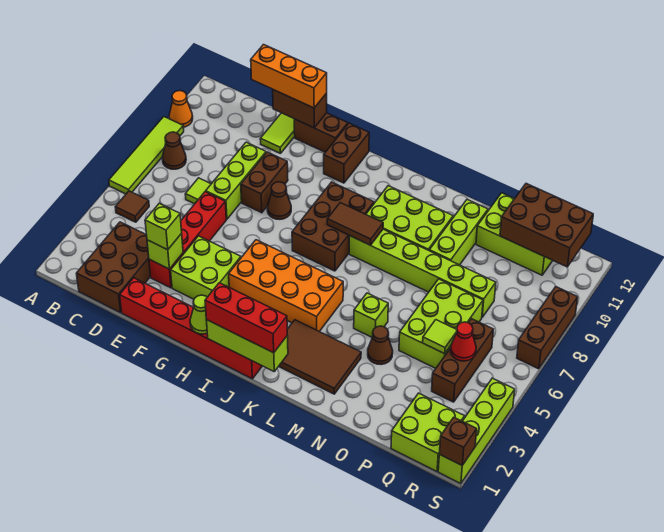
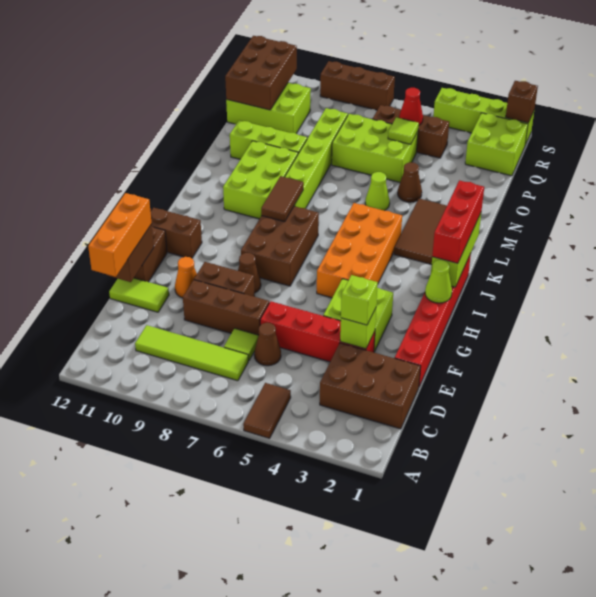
lime tile A6:A9 level 1 -> lime tile C7:C10 level 1
orange cone A10 level 1 -> orange cone F10 level 1
brown tile B5 level 1 -> brown tile A5:B5 level 1
brown cone B8 level 1 -> brown cone D6 level 1
lime brick E7:E9 level 1 -> brown brick E7:E9 level 1
brown brick I7:J9 level 1 -> brown brick H7:J8 level 1
lime brick M5 level 1 -> lime cone M5 level 1
lime brick O11:Q12 level 1 -> lime brick P10:Q12 level 1

